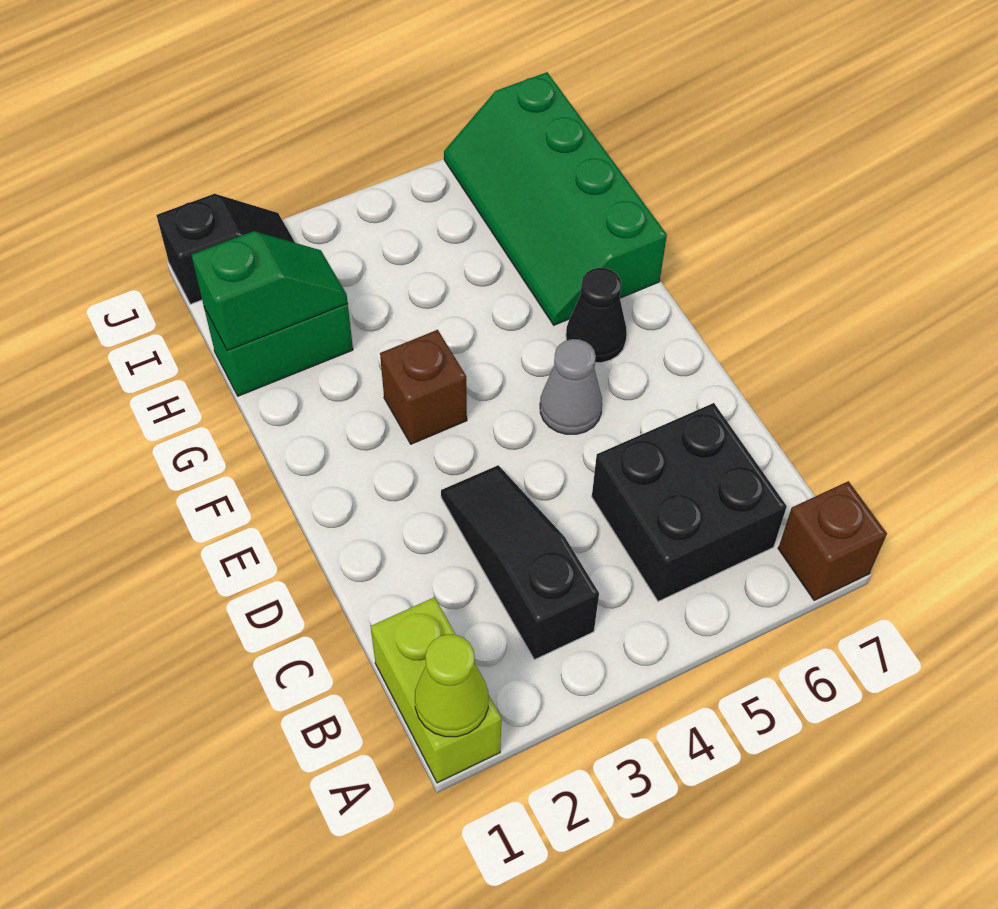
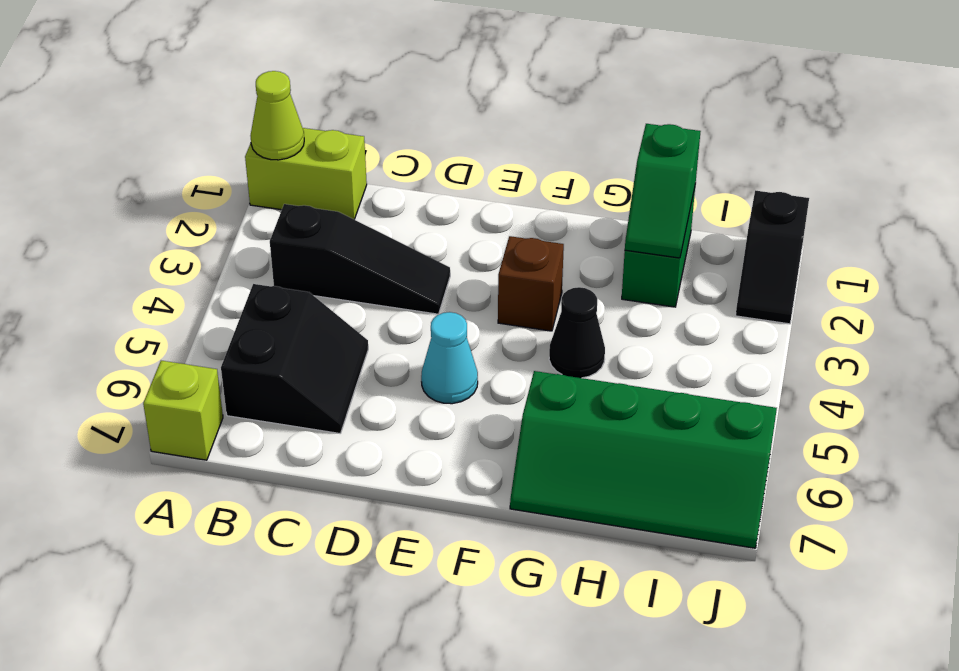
brown brick A7 level 1 -> lime brick A7 level 1
black brick B5:C6 level 1 -> black slope B5:C6 level 1 top B
grey cone E5 level 1 -> cyan cone E5 level 1
black cone F6 level 1 -> black cone G4 level 1
green slope G6:J7 level 1 top 7 -> green slope G6:J7 level 1 top 6

